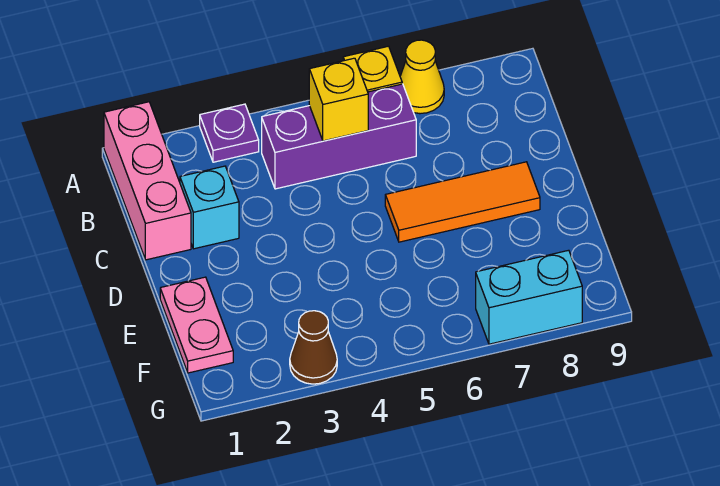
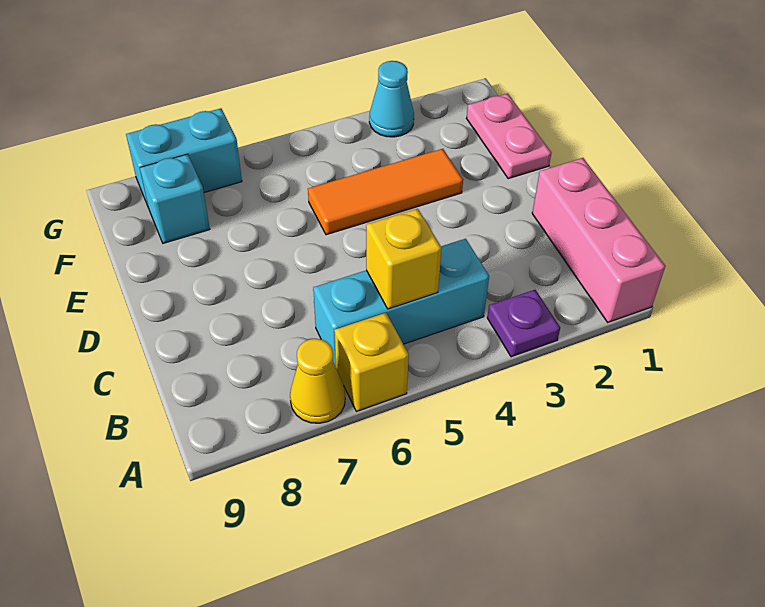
purple brick B4:B6 level 1 -> cyan brick B4:B6 level 1
cyan brick C2 level 1 -> cyan brick F8 level 1
orange tile D6:D8 level 1 -> orange tile E3:E5 level 1
brown cone G3 level 1 -> cyan cone G3 level 1

